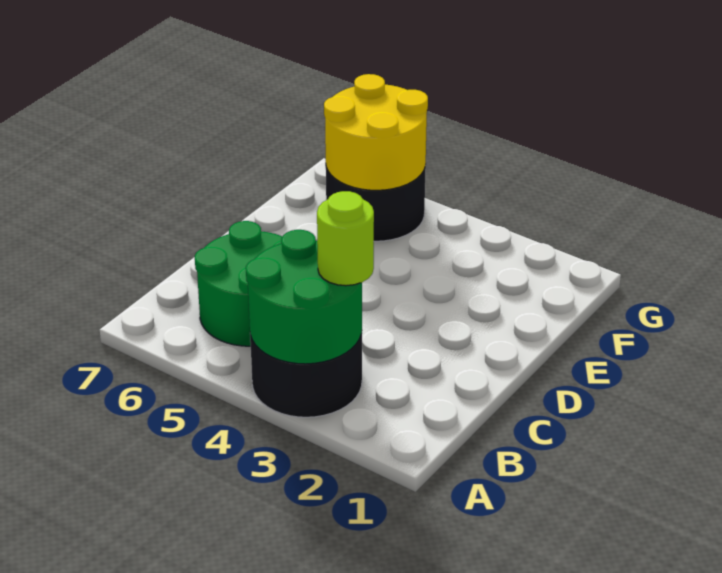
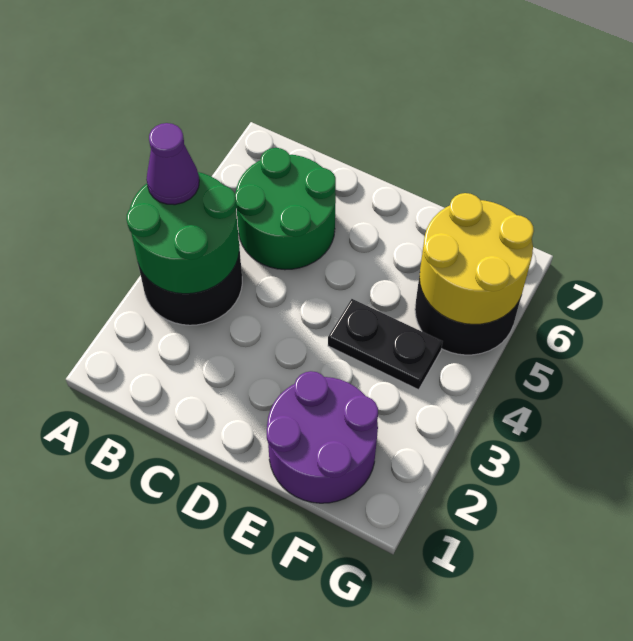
none -> purple cone A4 level 3
lime round brick B3 level 3 -> none
none -> purple round brick E1:F2 level 1
none -> black plate E4:F4 level 1

